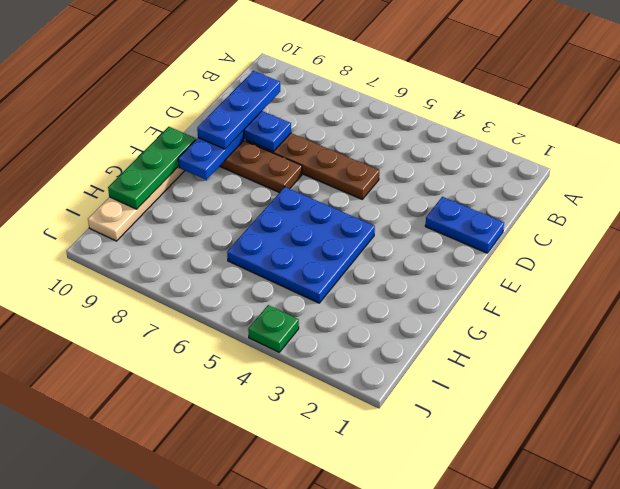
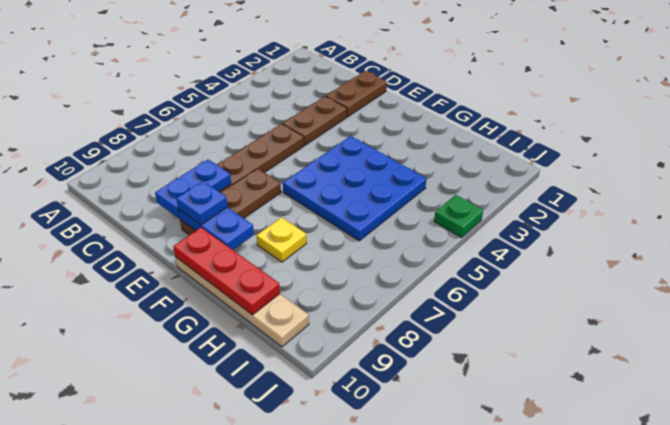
blue plate C9:E9 level 3 -> blue plate E9 level 3
blue plate D1:D2 level 1 -> brown plate D1:D2 level 1
none -> brown plate D3:D4 level 1
green plate F10:H10 level 2 -> red plate F10:H10 level 2
none -> yellow plate G8 level 1

